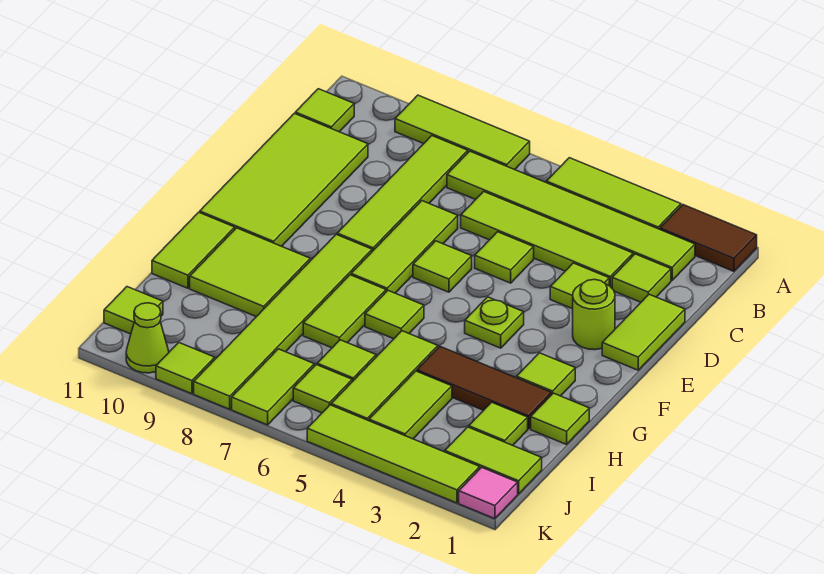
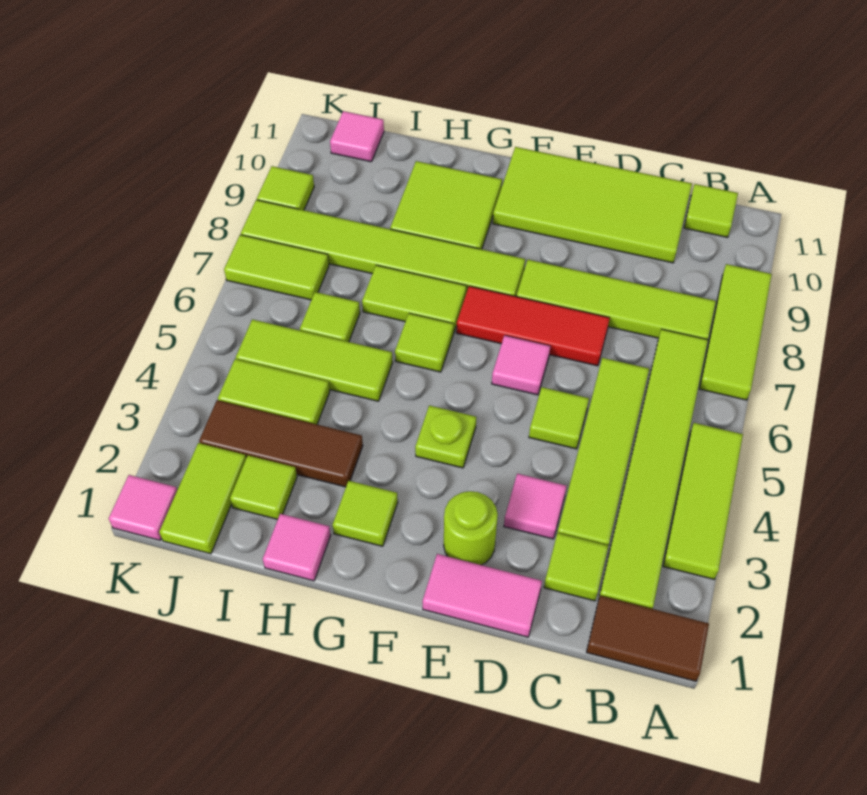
brown tile A1:A2 level 1 -> brown tile A1:B1 level 1
lime tile D1:E1 level 1 -> pink tile D1:E1 level 1
lime tile D3 level 1 -> pink tile D3 level 1
lime tile D7:F7 level 1 -> red tile D7:F7 level 1
lime tile E6 level 1 -> pink tile E6 level 1
lime tile G11:H11 level 1 -> none
lime tile H1 level 1 -> pink tile H1 level 1
brown tile H2:H4 level 1 -> brown tile H3:J3 level 1
lime tile J6 level 1 -> none
lime tile J11 level 1 -> pink tile J11 level 1
lime tile K2:K5 level 1 -> none
lime cone K10 level 1 -> none

